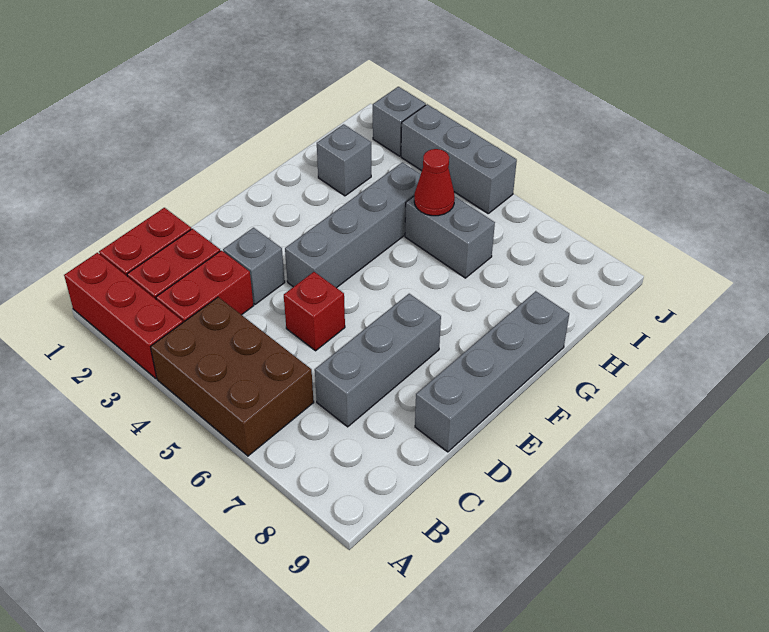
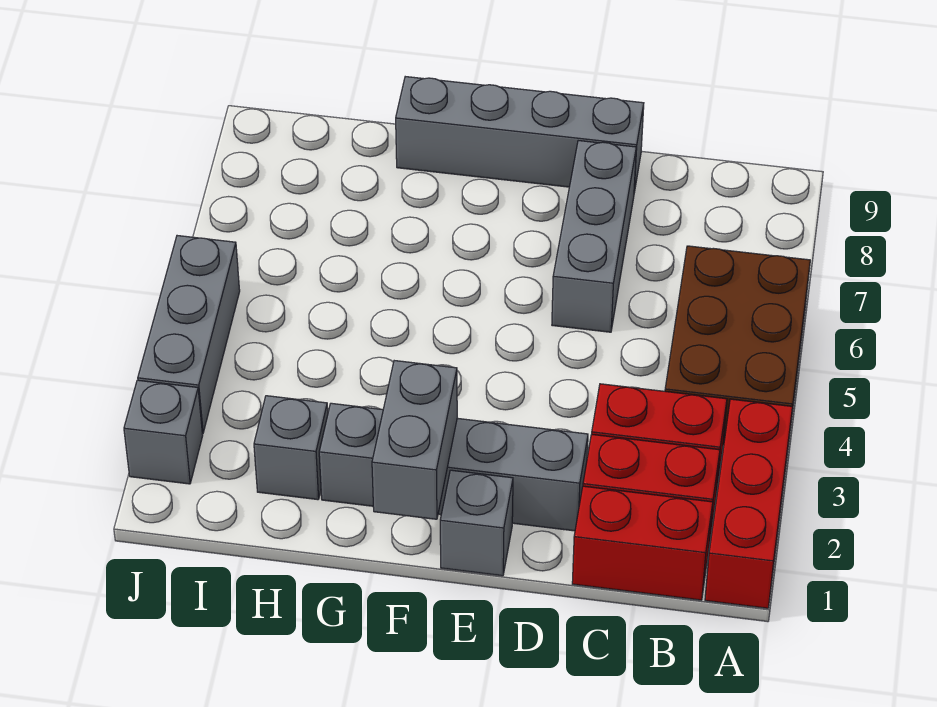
grey brick C7:E7 level 1 -> grey brick D6:D8 level 1
grey brick D3 level 1 -> grey brick E1 level 1
red brick D5 level 1 -> none
grey brick E4:H4 level 1 -> grey brick D2:G2 level 1
grey brick H5:H6 level 1 -> grey brick F1:F2 level 2
red cone H5 level 2 -> none

